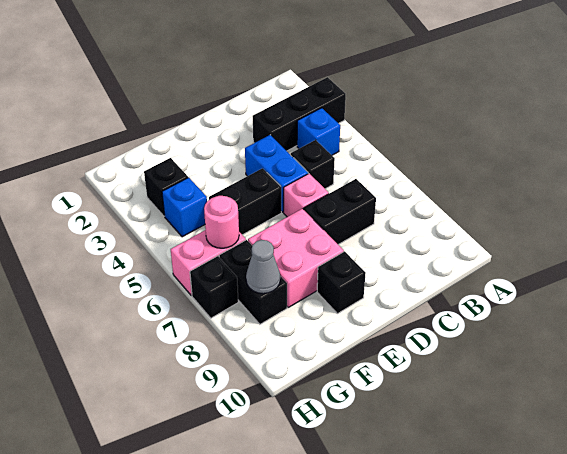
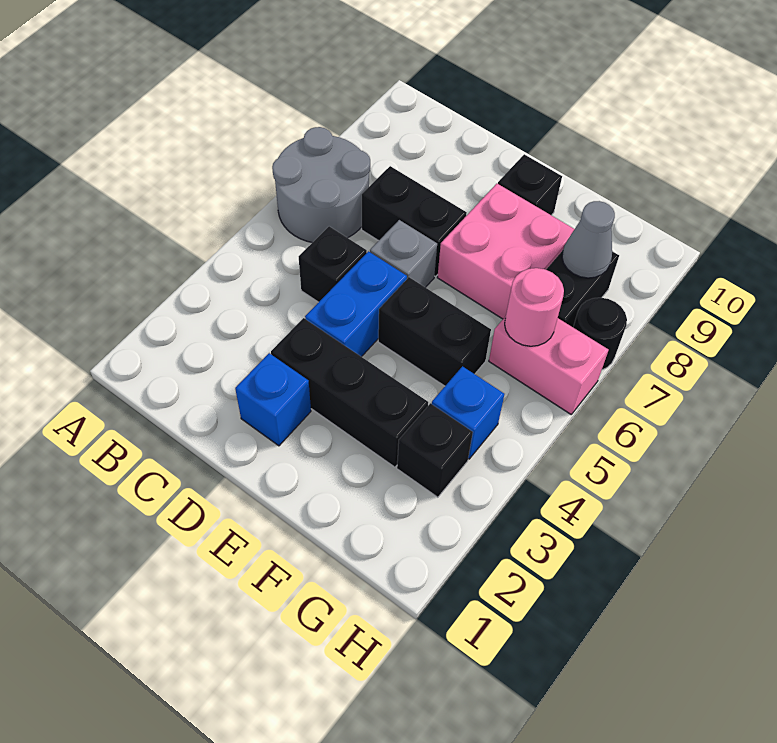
black brick A3:C3 level 1 -> black brick D3:F3 level 1
none -> grey round brick A6:B7 level 1
blue brick B4 level 1 -> blue brick D2 level 1
pink brick D6 level 1 -> grey brick D6 level 1
black brick H7 level 1 -> black round brick H7 level 1

